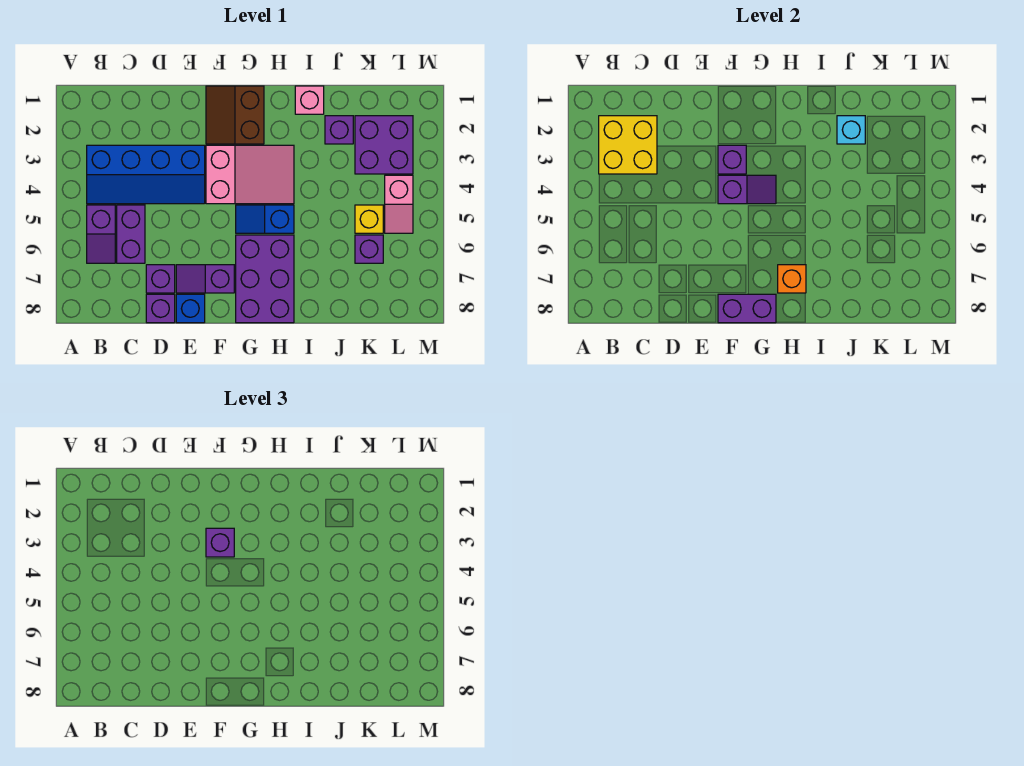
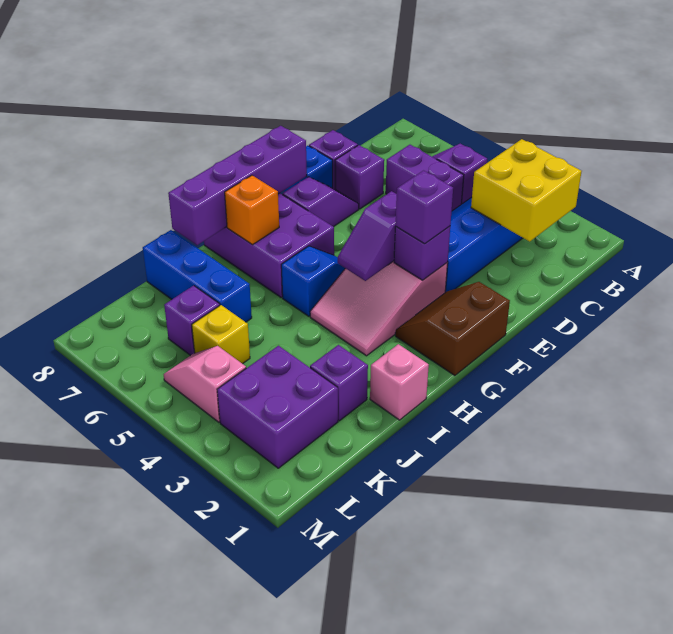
brown slope F1:G2 level 1 top G -> brown slope F1:G2 level 1 top 1
purple brick F8:G8 level 2 -> purple brick F8:I8 level 2
cyan brick J2 level 2 -> none
none -> blue brick J6:J8 level 1

